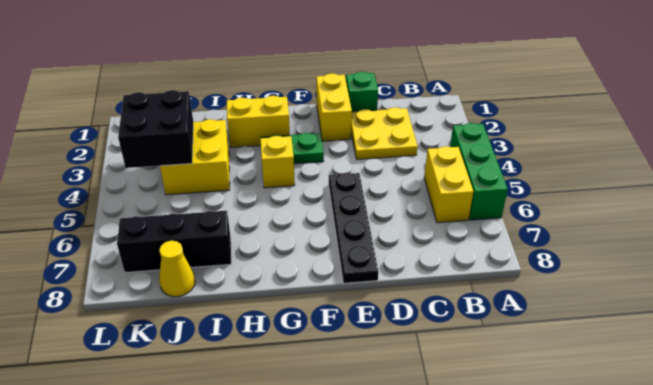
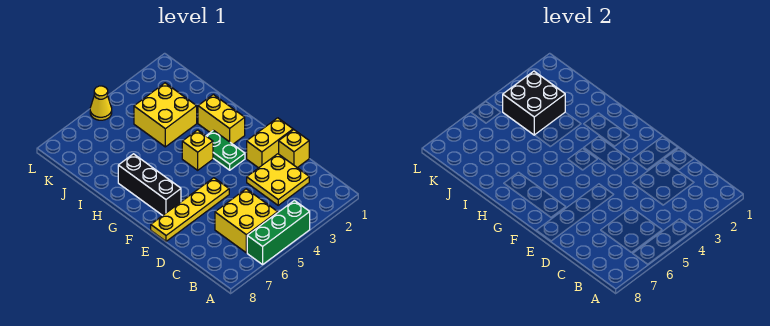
yellow brick B5:B6 level 1 -> yellow brick B5:C6 level 1
green brick D1 level 1 -> yellow brick D1 level 1
black plate E5:E8 level 1 -> yellow plate E5:E8 level 1
black brick I7:K7 level 1 -> black brick F7:H7 level 1
yellow cone J8 level 1 -> yellow cone L5 level 1

